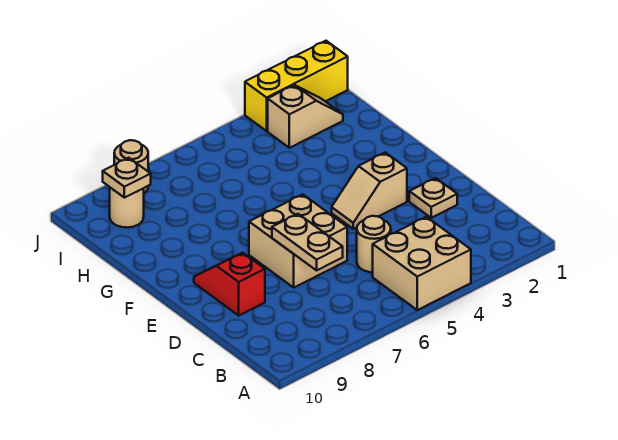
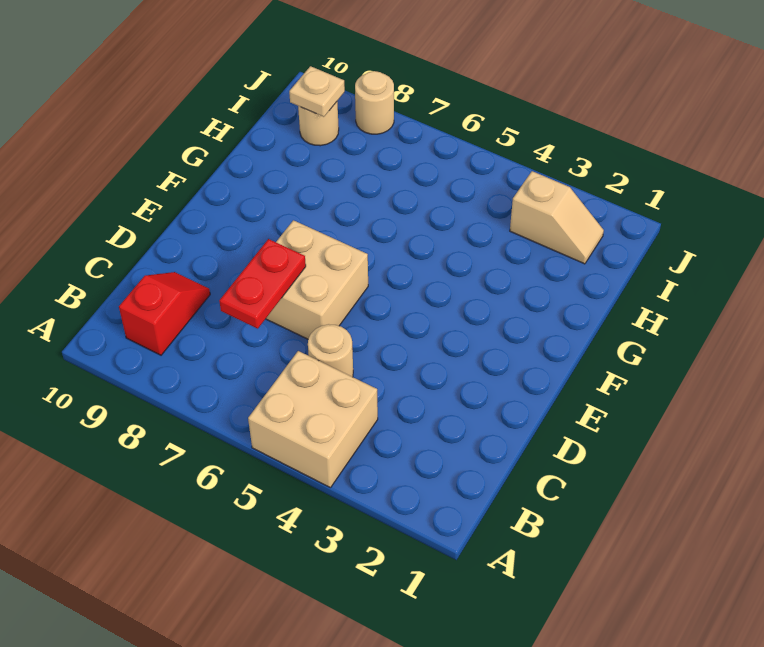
tan plate C7:D7 level 2 -> red plate C7:D7 level 2
tan plate D2 level 1 -> none
red slope D9:E9 level 1 top D -> red slope B9:C9 level 1 top B
tan slope E3:E4 level 1 top 3 -> none
yellow brick J1:J3 level 1 -> none

